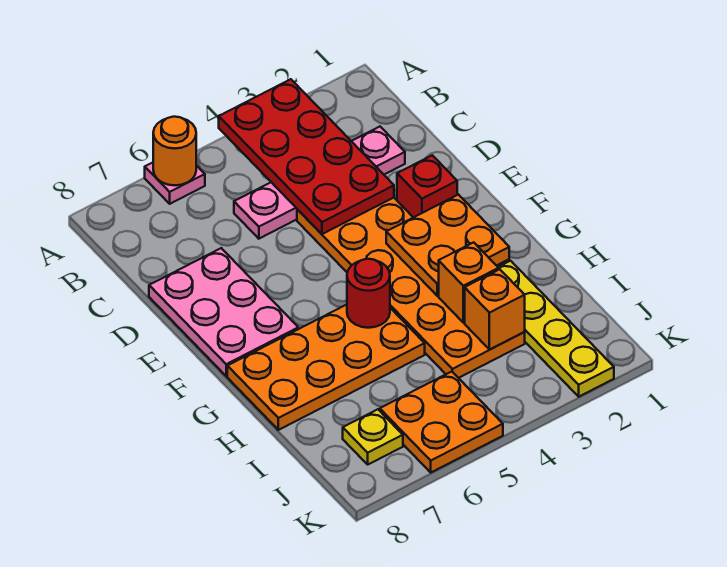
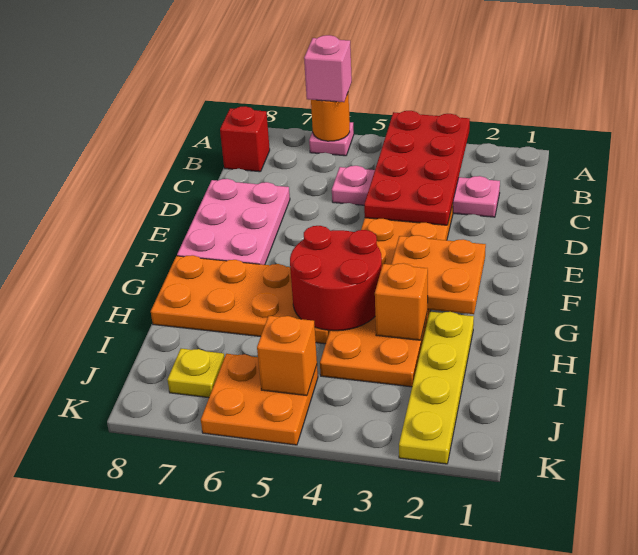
none -> pink brick A6 level 3
red brick E2 level 1 -> red brick B8 level 1
red round brick G5 level 2 -> red round brick G4:H5 level 2
orange brick I3 level 2 -> orange brick J5 level 2

